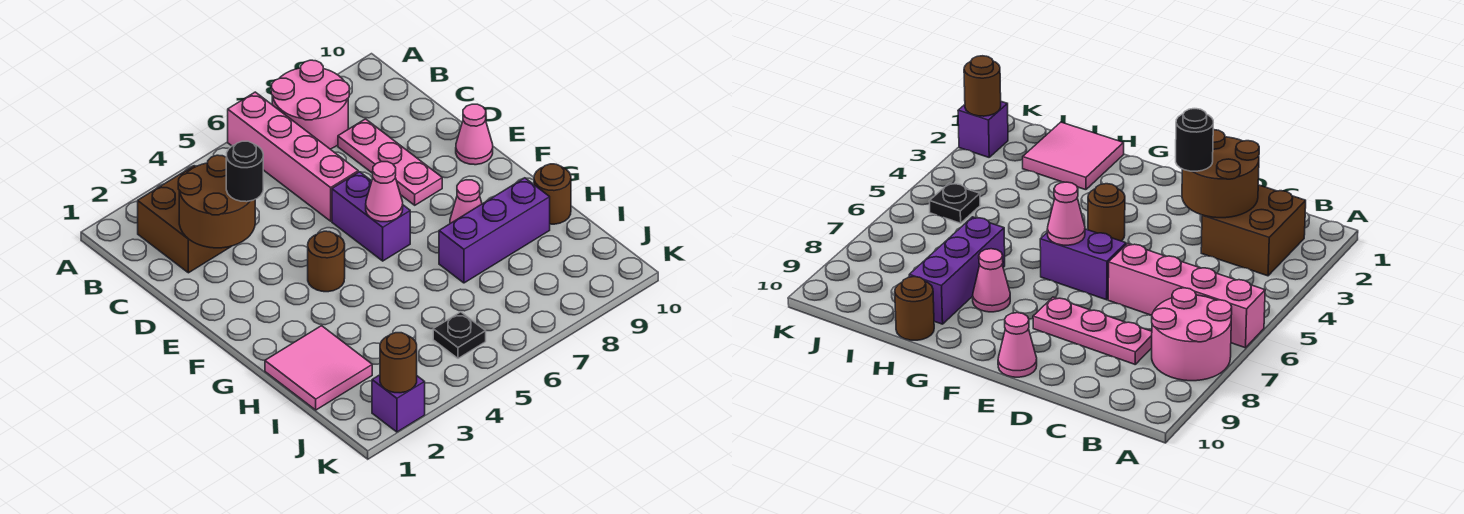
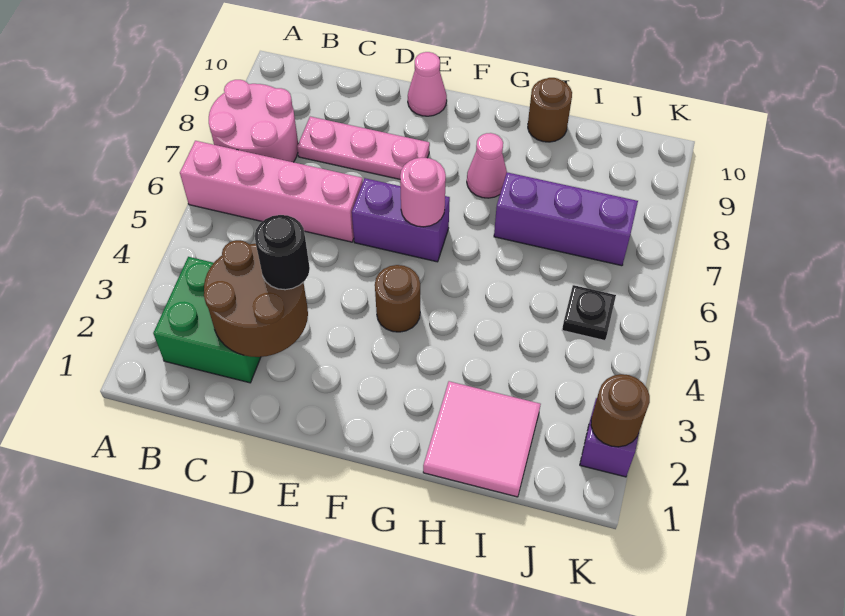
brown brick B2:C3 level 1 -> green brick B2:C3 level 1
pink cone F6 level 2 -> pink round brick F6 level 2
purple brick H7:H9 level 1 -> purple brick H7:J7 level 1

